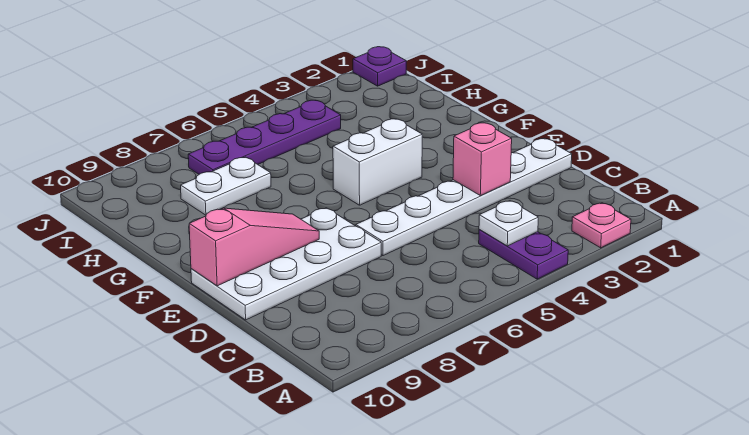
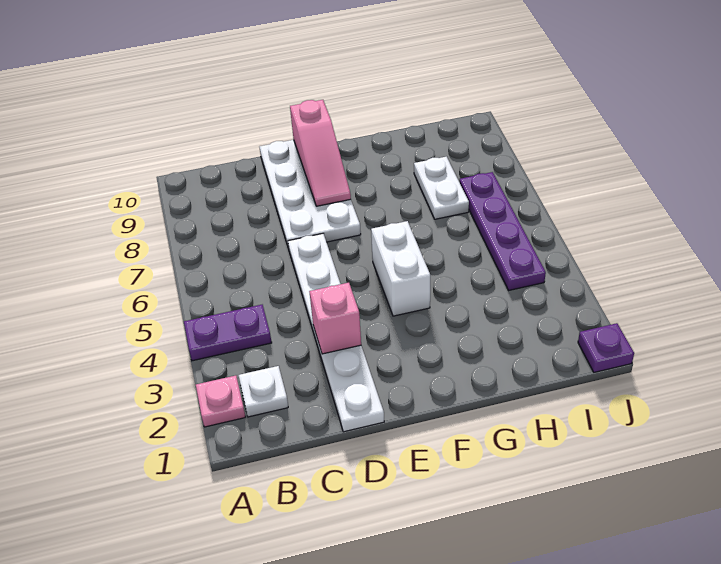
white plate B4 level 2 -> white plate B2 level 1

